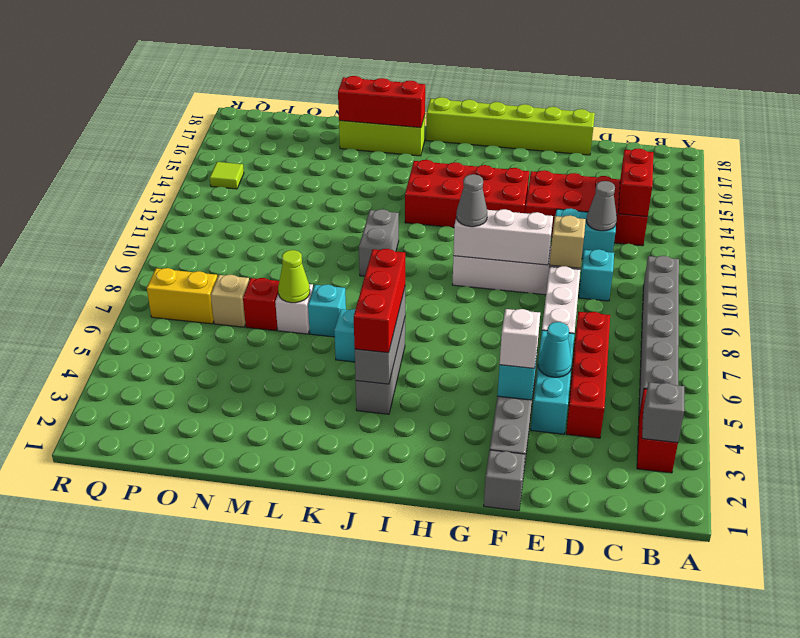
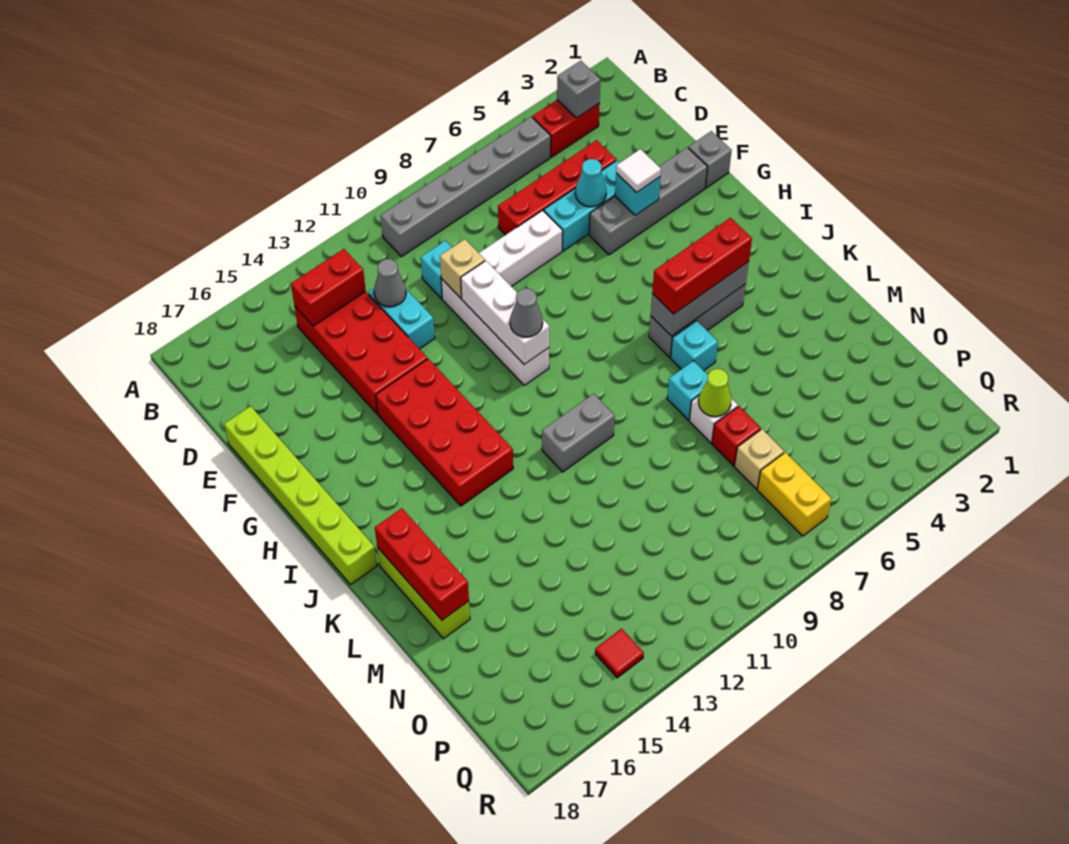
white brick F4 level 3 -> white tile F4 level 3
lime tile Q14 level 1 -> red tile Q14 level 1

